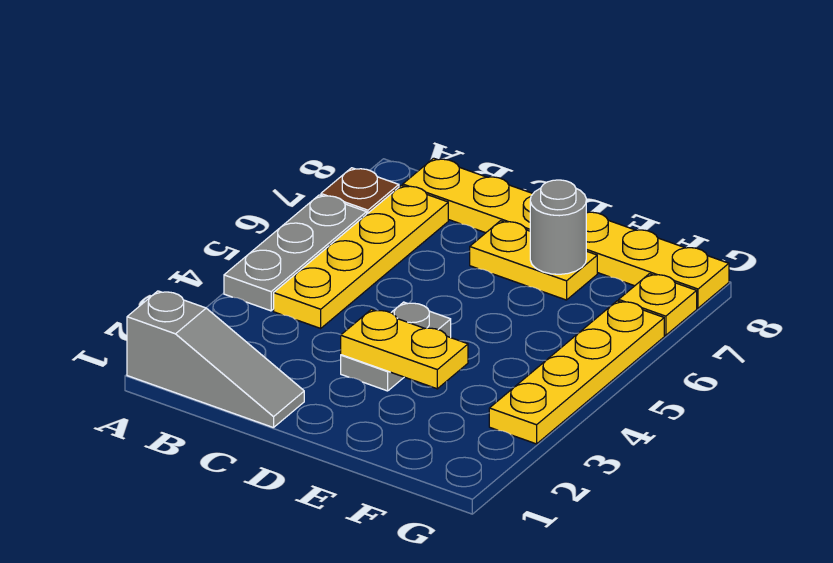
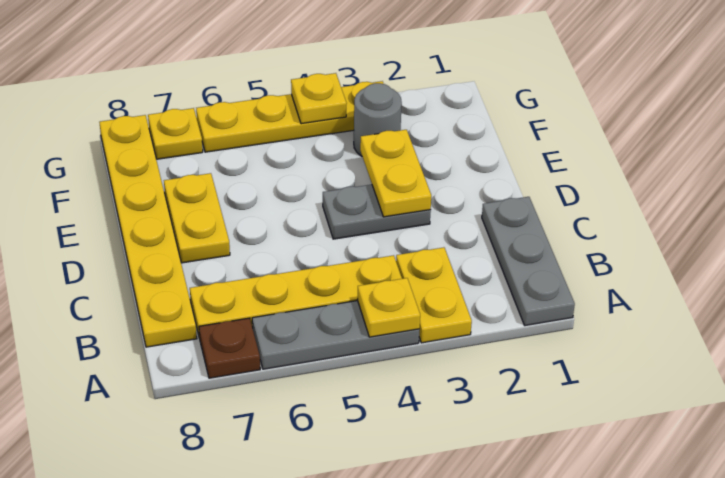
grey slope A1:C1 level 1 top A -> grey plate A1:C1 level 1
none -> yellow plate A3:B3 level 1
none -> yellow plate A4 level 2
grey round brick E7 level 2 -> grey round brick F3 level 1
none -> yellow plate G4 level 2

